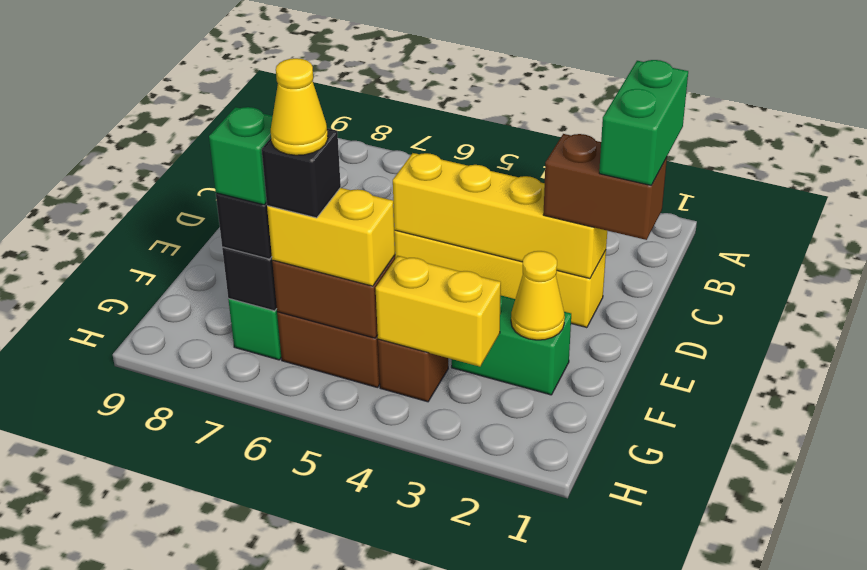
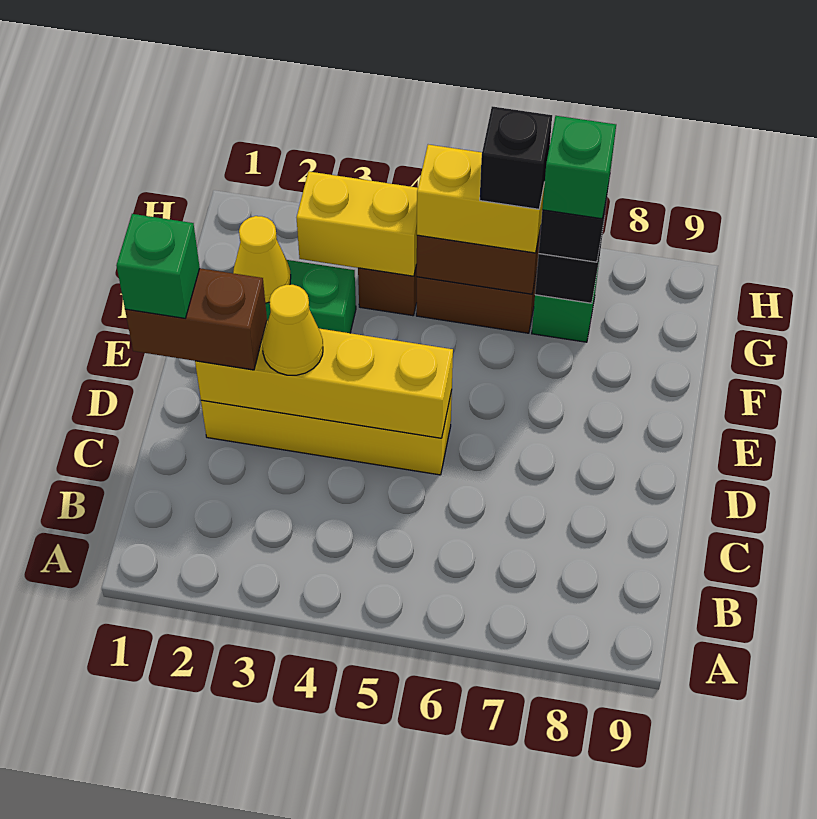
green brick C1:D1 level 4 -> green brick D1 level 4
yellow cone G6 level 5 -> yellow cone D3 level 3

